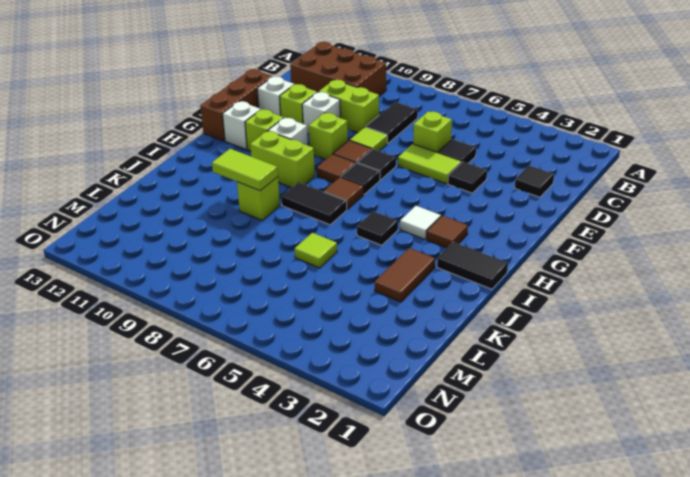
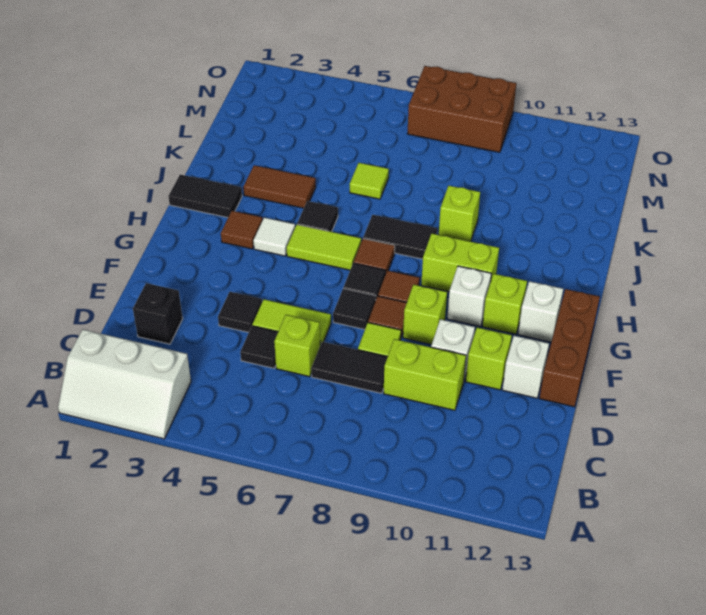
none -> white slope A1:B3 level 1 top B
brown brick B10:C12 level 1 -> brown brick N7:O9 level 1
black tile C8:D8 level 1 -> black tile D7:D8 level 1
black tile D2 level 1 -> black brick D2 level 1
brown tile J3:K3 level 1 -> brown tile J3:J4 level 1
lime tile J9:J10 level 2 -> lime tile H5:H6 level 1

